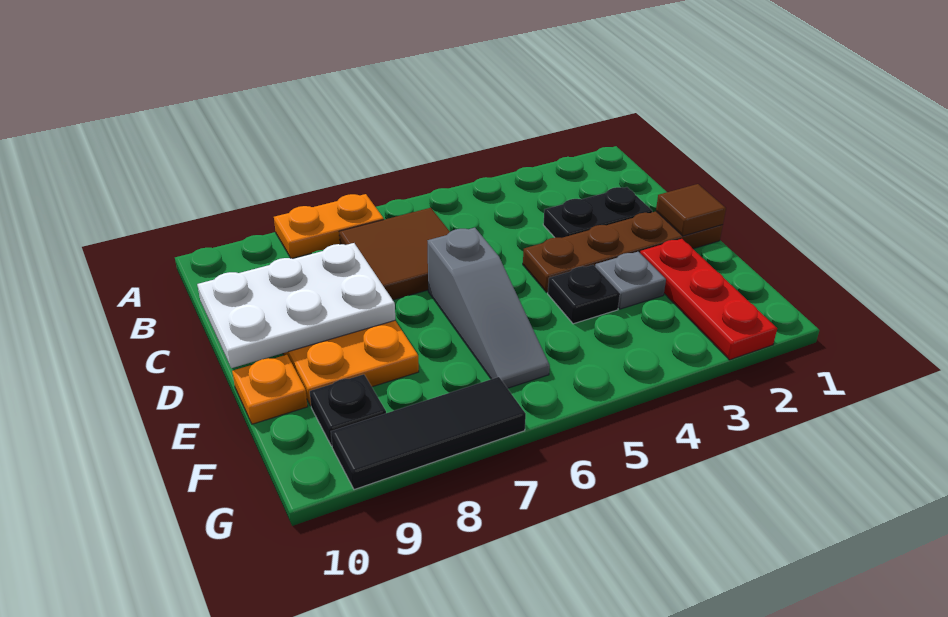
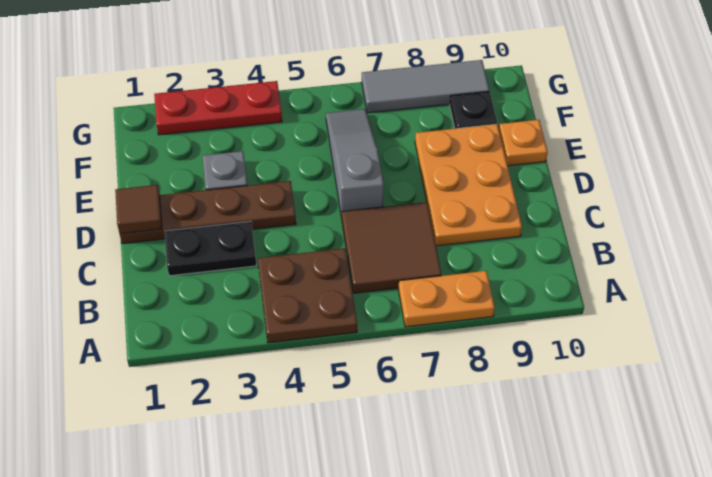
none -> brown plate A4:B5 level 1
white plate C8:D10 level 2 -> none
red plate E2:G2 level 1 -> red plate G2:G4 level 1
black plate E4 level 1 -> none
black tile G7:G9 level 1 -> grey tile G7:G9 level 1

